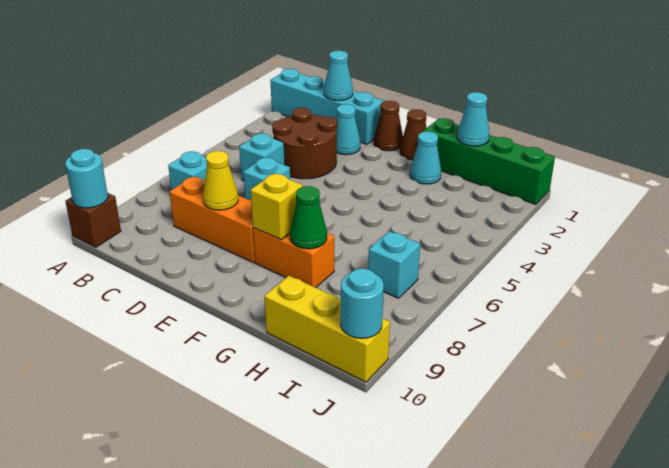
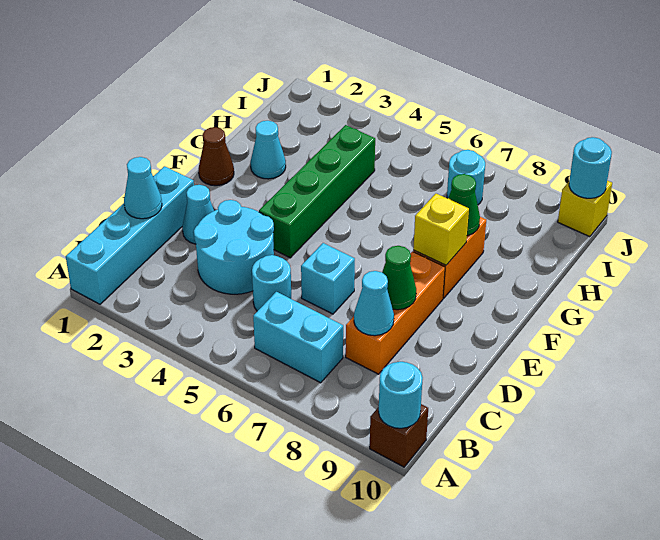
cyan brick B7 level 1 -> cyan brick B6:B7 level 1
brown round brick C3:D4 level 1 -> cyan round brick C3:D4 level 1
cyan brick C5 level 1 -> cyan round brick C5 level 1
yellow cone D8 level 2 -> green cone D8 level 2
brown cone E1 level 1 -> none
green brick G1:J1 level 1 -> green brick E4:H4 level 1
cyan cone H1 level 2 -> cyan cone C8 level 2
yellow brick H10:J10 level 1 -> yellow brick J10 level 1
cyan brick I7 level 1 -> cyan round brick I7 level 1

